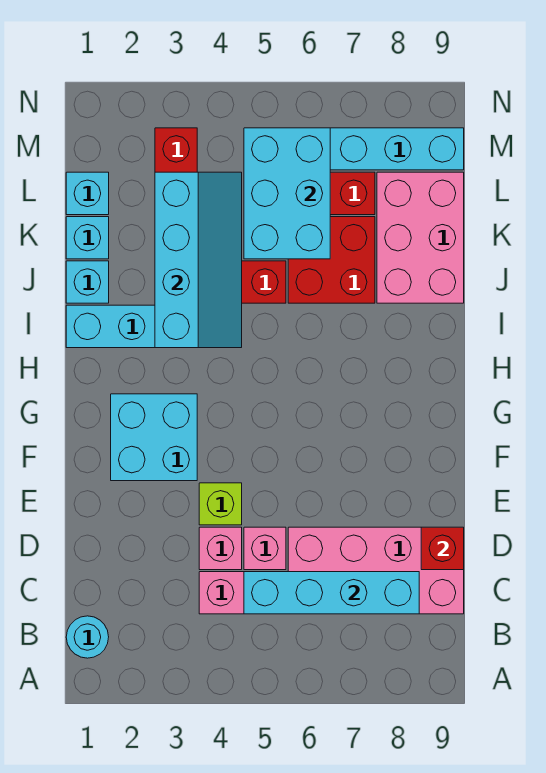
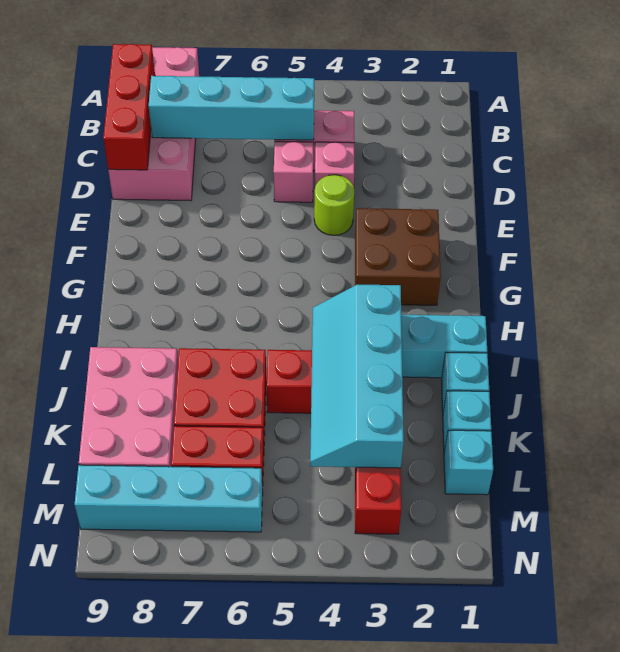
cyan round brick B1 level 1 -> none
pink brick C6:D9 level 1 -> pink brick A8:D9 level 1
red brick D9 level 2 -> red brick B9:D9 level 2
lime brick E4 level 1 -> lime round brick E4 level 1
cyan brick F2:G3 level 1 -> brown brick F2:G3 level 1
cyan brick K5:M6 level 2 -> none

